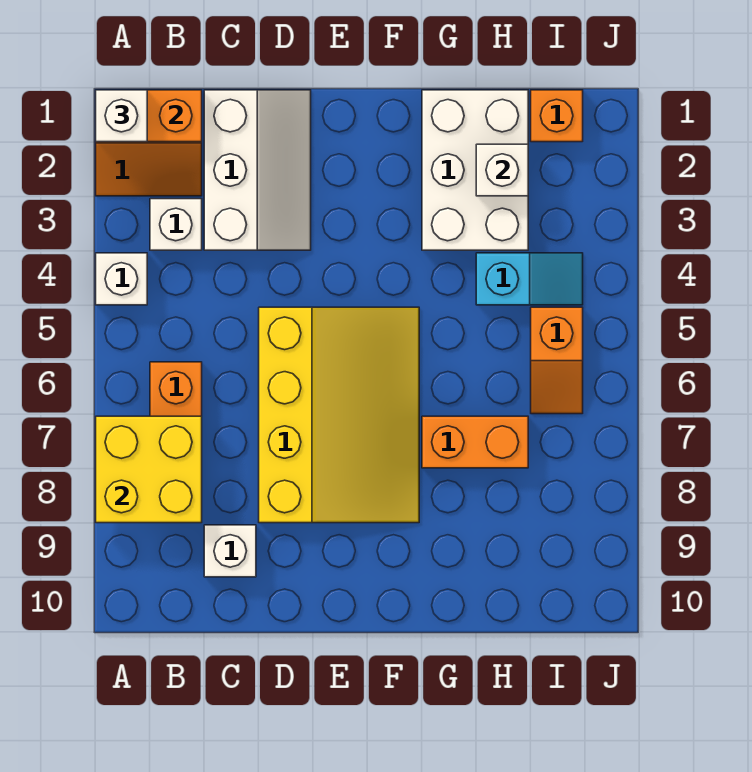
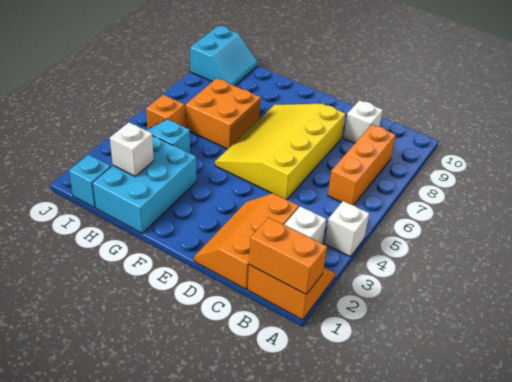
white brick A1 level 3 -> none
yellow brick A7:B8 level 2 -> none
white slope C1:D3 level 1 top C -> orange slope C1:D3 level 1 top C
white brick G1:H3 level 1 -> cyan brick G1:H3 level 1
orange brick G7:H7 level 1 -> orange brick G6:H7 level 1
orange brick I1 level 1 -> cyan brick I1 level 1
none -> cyan slope I9:J10 level 1 top J

